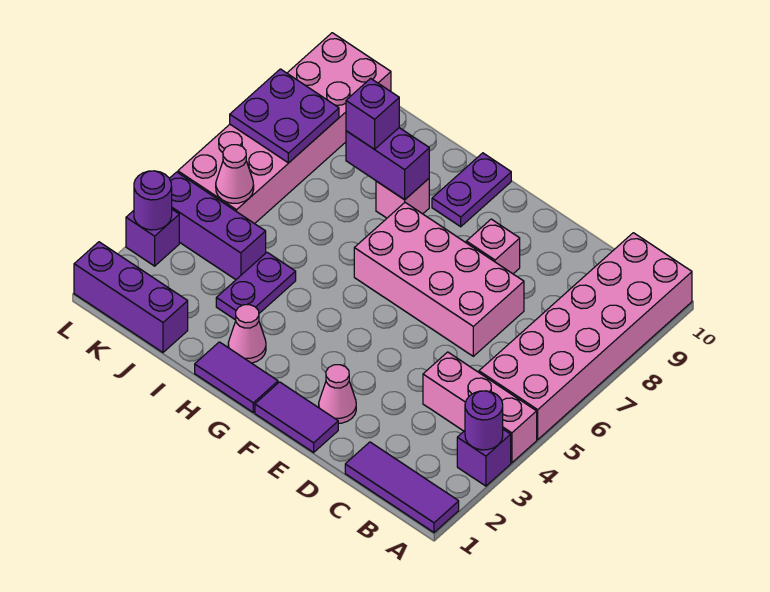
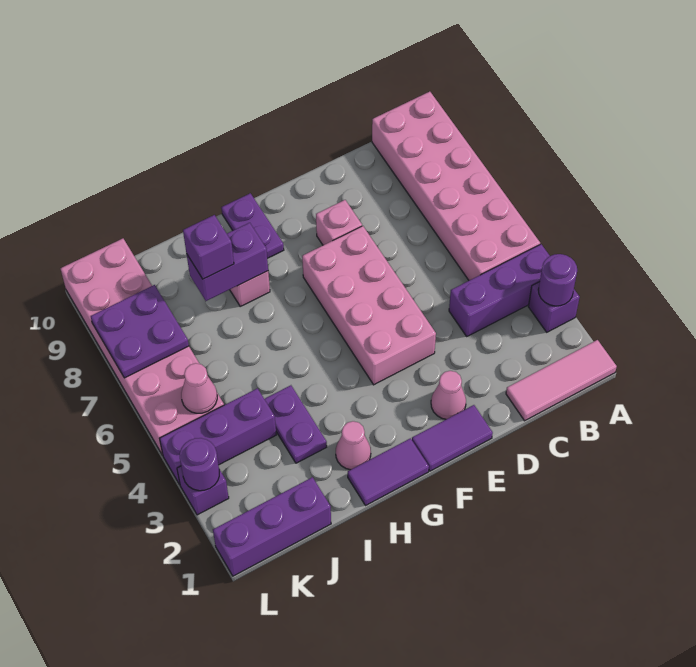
purple tile A1:C1 level 1 -> pink tile A1:C1 level 1
pink brick A4:C4 level 1 -> purple brick A4:C4 level 1
pink brick D6:G7 level 1 -> pink brick E4:F7 level 1

